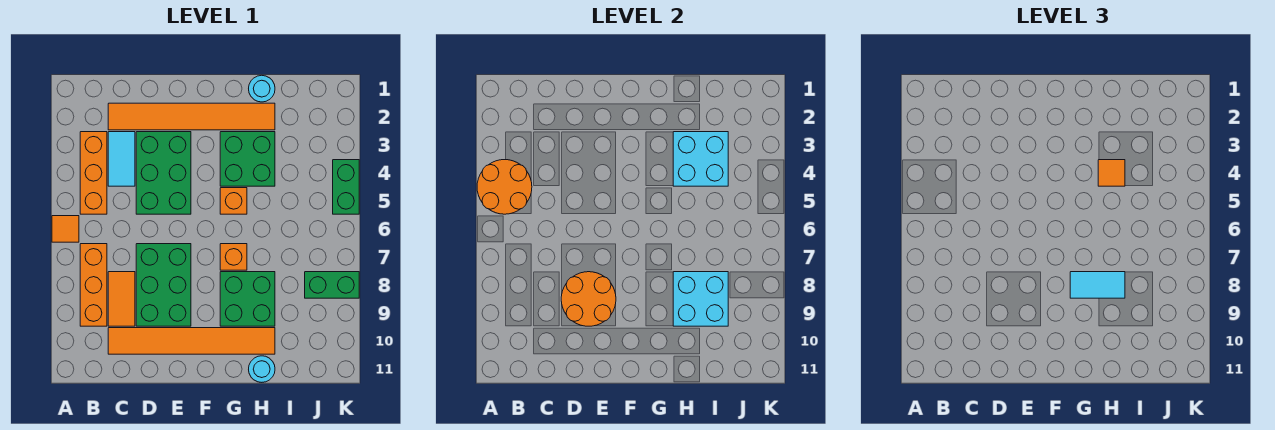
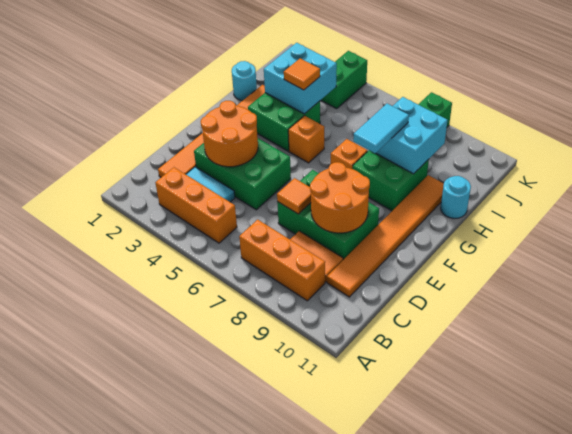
orange round brick A4:B5 level 2 -> orange round brick D3:E4 level 2
orange tile A6 level 1 -> orange tile D7 level 2
green brick K4:K5 level 1 -> green brick J4:K4 level 1

